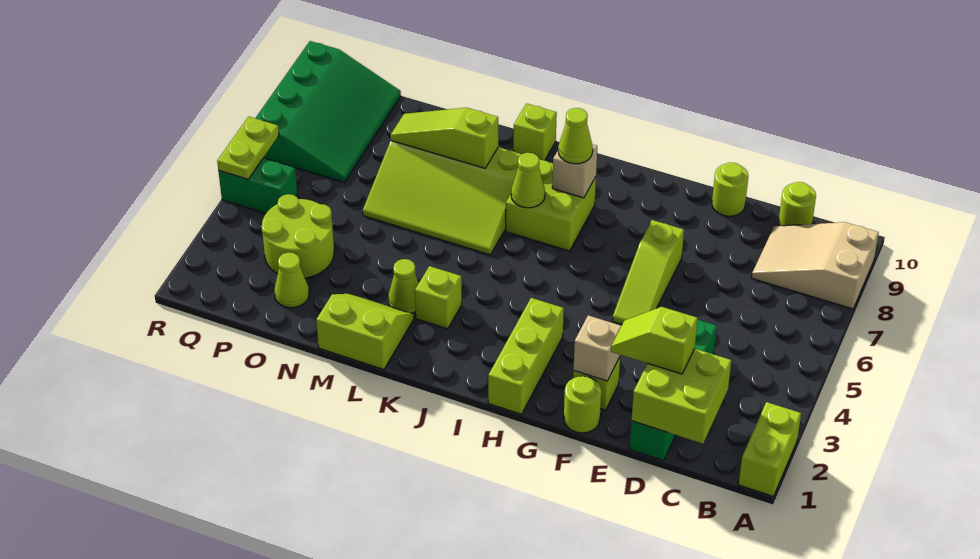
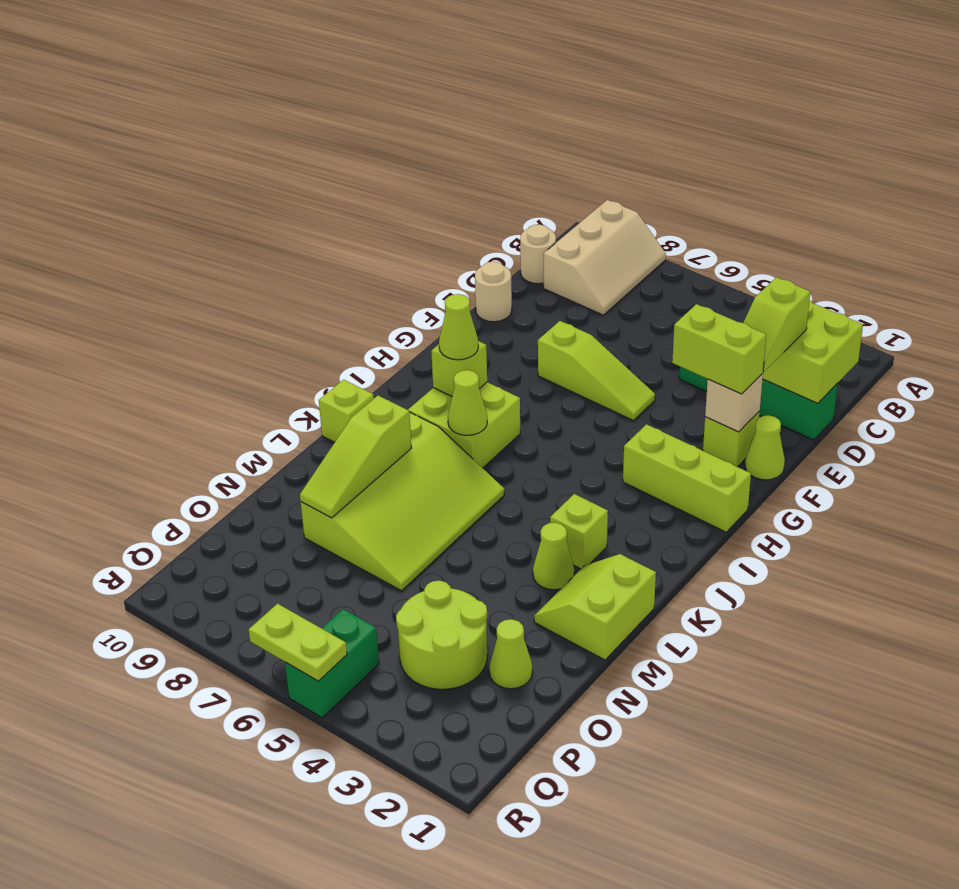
lime brick A1:A2 level 1 -> lime brick F2:F3 level 3
tan slope A8:C9 level 1 top A -> tan slope A8:C9 level 1 top 9
lime round brick C10 level 1 -> tan round brick C10 level 1
lime round brick E10 level 1 -> tan round brick E10 level 1
lime round brick F1 level 1 -> lime cone F1 level 1
tan brick I8 level 2 -> lime brick I8 level 2
green slope P7:R10 level 1 top R -> none

